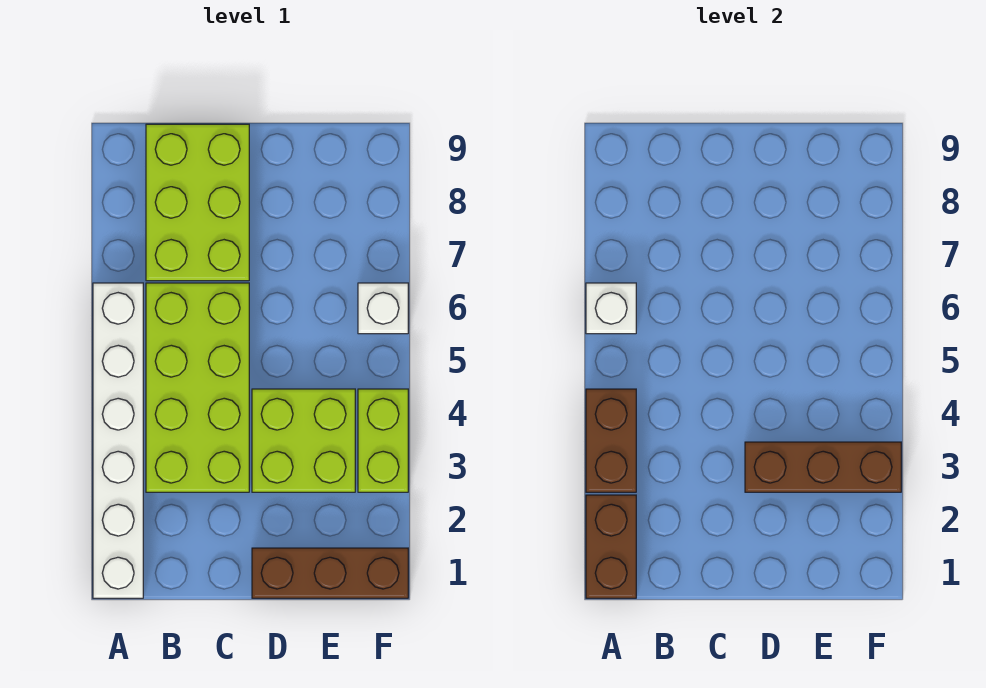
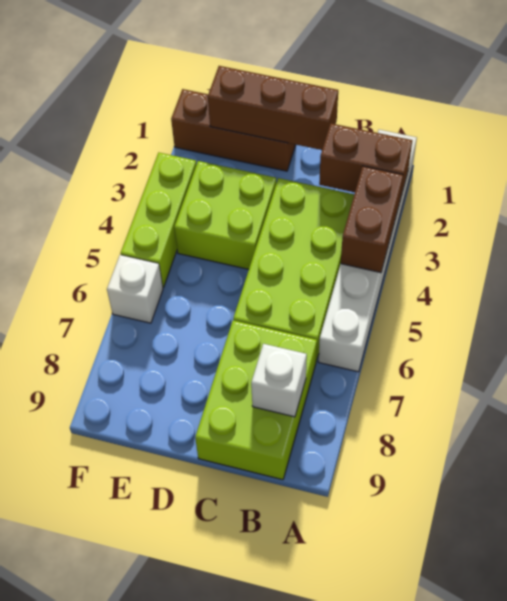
brown brick A1:A2 level 2 -> brown brick A2:B2 level 2
white brick A6 level 2 -> white brick B8 level 2
brown brick D3:F3 level 2 -> brown brick C1:E1 level 2
lime brick F3:F4 level 1 -> lime brick F3:F5 level 1

